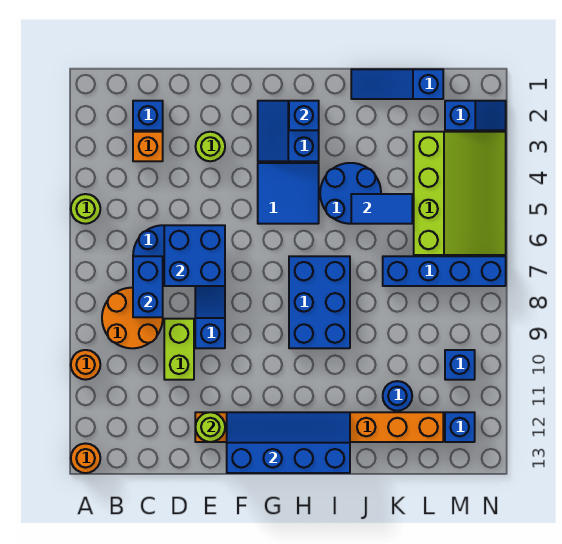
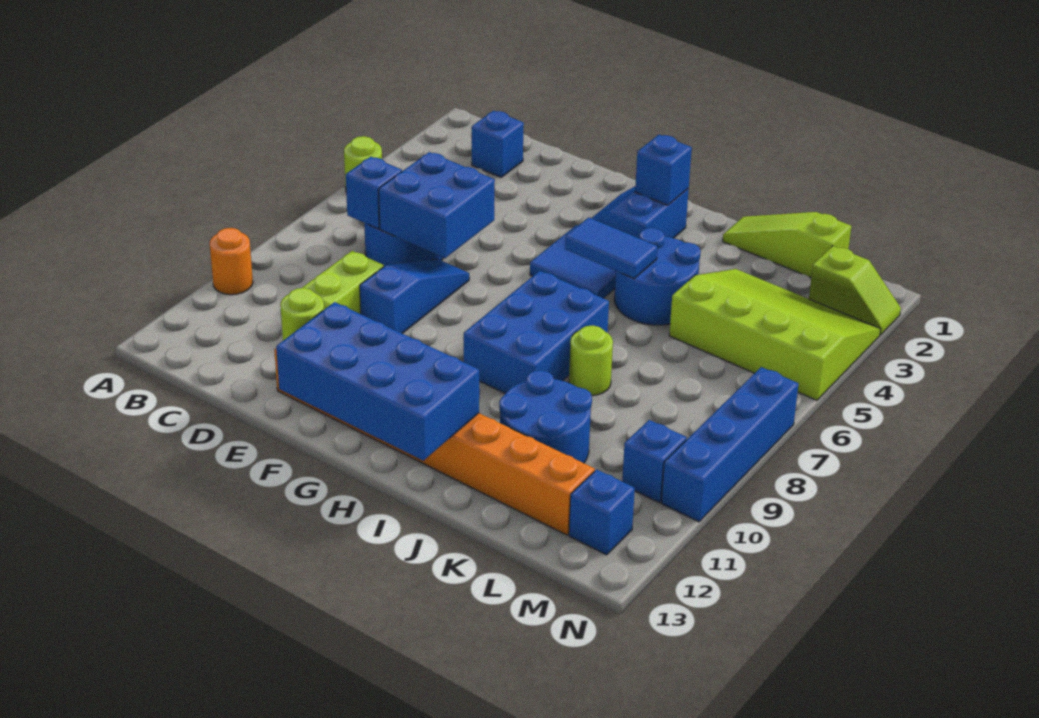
orange round brick A13 level 1 -> none
orange round brick B8:C9 level 1 -> none
orange brick C3 level 1 -> none
blue brick C7:C8 level 2 -> blue brick C7 level 2
lime round brick E3 level 1 -> lime round brick J8 level 1
blue slope F12:I13 level 2 top 13 -> blue brick F12:I13 level 2
blue slope J1:L1 level 1 top L -> lime slope J1:L1 level 1 top L
blue tile J5:K5 level 2 -> blue tile H5:I5 level 2
blue brick K7:N7 level 1 -> blue brick N7:N10 level 1
blue round brick K11 level 1 -> blue round brick J10:K11 level 1
lime slope L3:N6 level 1 top L -> lime slope K3:N5 level 1 top 5
blue slope M2:N2 level 1 top M -> lime slope M2:N2 level 1 top M

